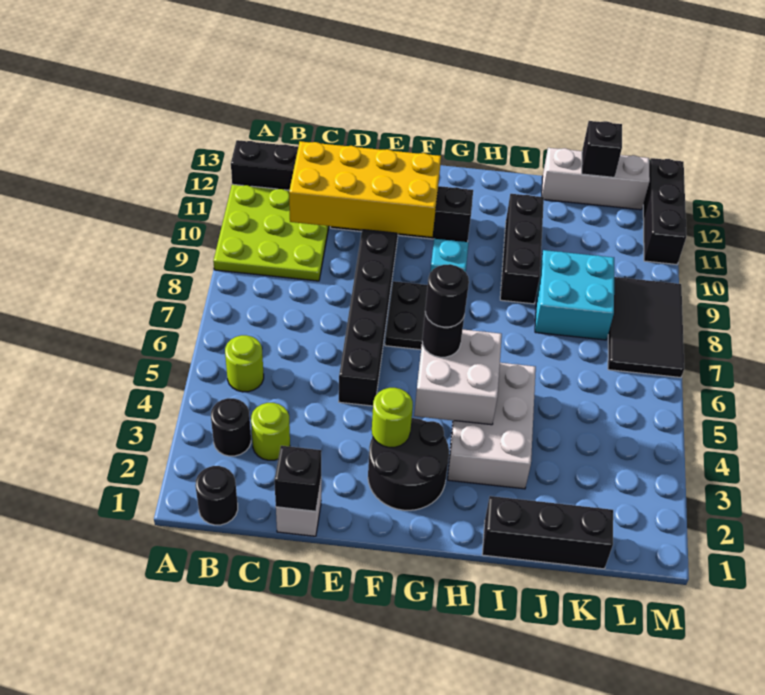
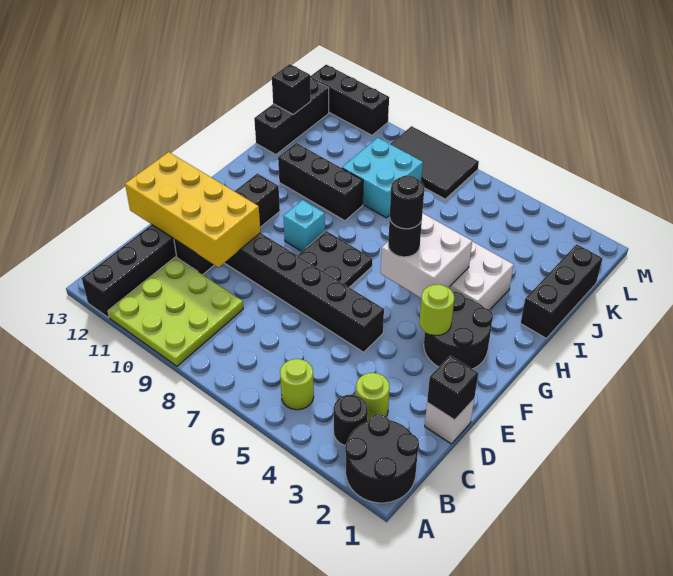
black round brick B1 level 1 -> black round brick A1:B2 level 1
yellow brick C10:F11 level 2 -> yellow brick D10:E13 level 2
white brick J13:L13 level 1 -> black brick J13:L13 level 1

